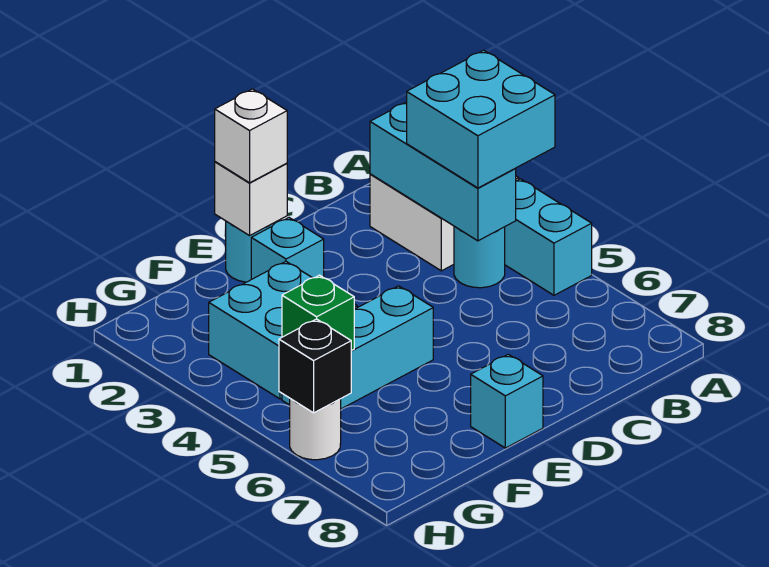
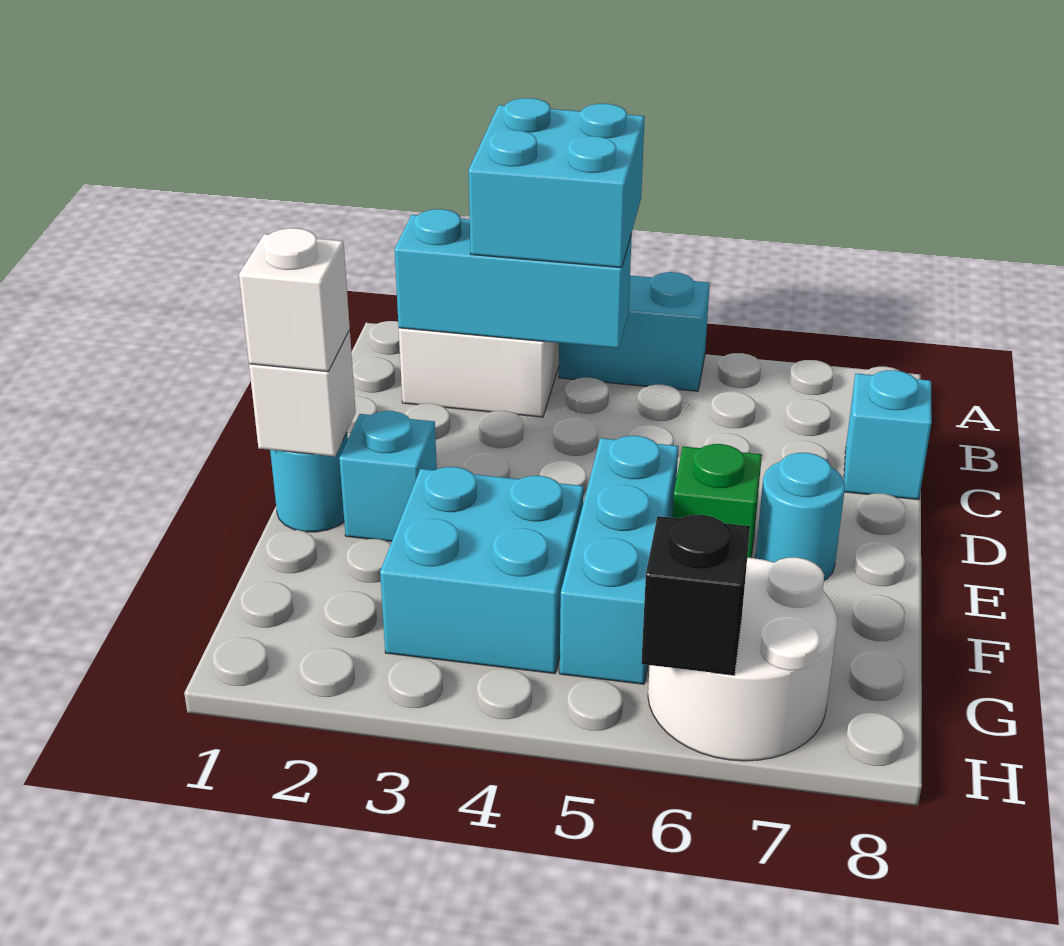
cyan round brick B4 level 1 -> cyan round brick E7 level 1
cyan brick E8 level 1 -> cyan brick C8 level 1
green brick G5 level 2 -> green brick E6 level 1
white round brick H6 level 1 -> white round brick G6:H7 level 1

